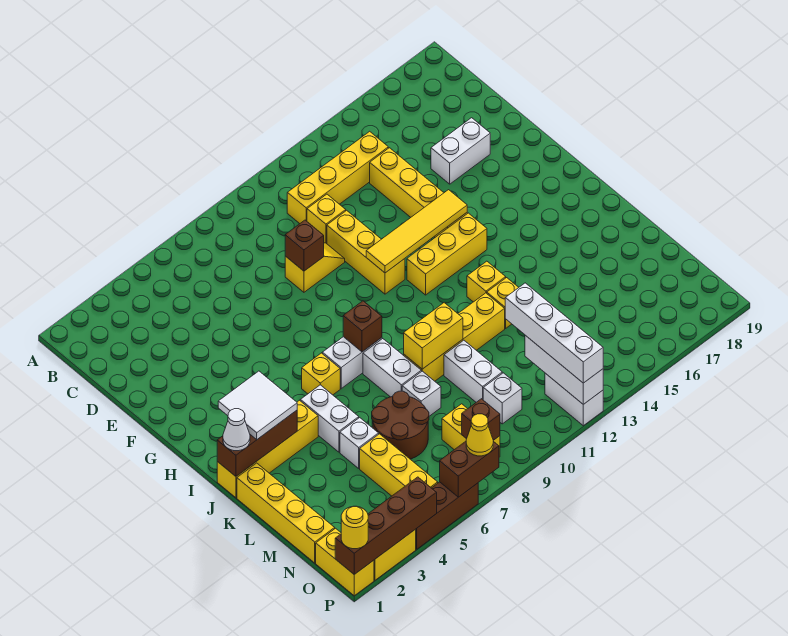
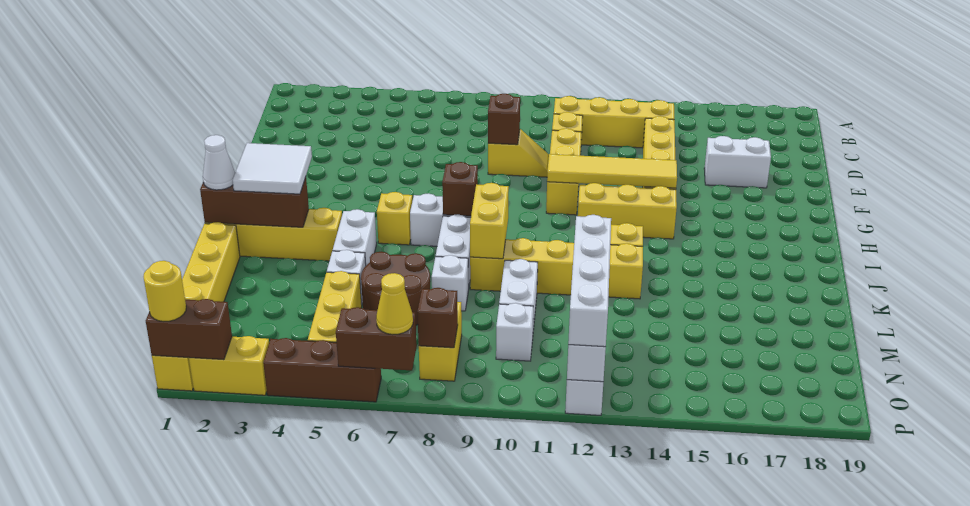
yellow brick K9:K10 level 2 -> yellow brick J9:K9 level 2
brown brick P1:P4 level 2 -> brown brick P1:P2 level 2

